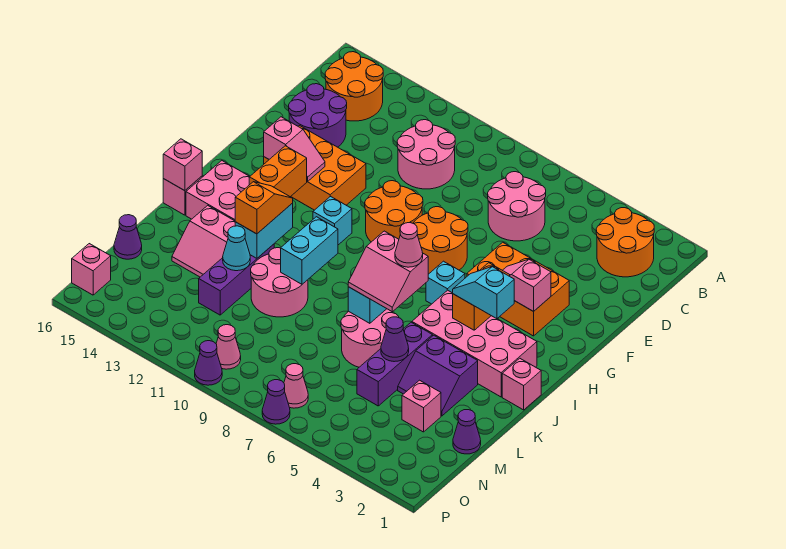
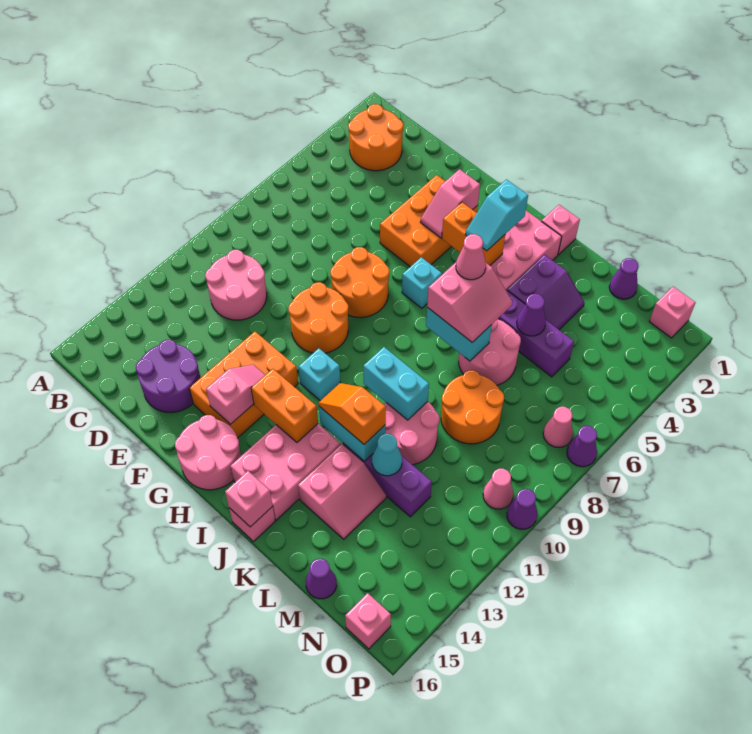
orange round brick B14:C15 level 1 -> orange round brick L8:M9 level 1
pink round brick C6:D7 level 1 -> pink round brick G15:H16 level 1
pink brick M3 level 1 -> pink brick O1 level 1

